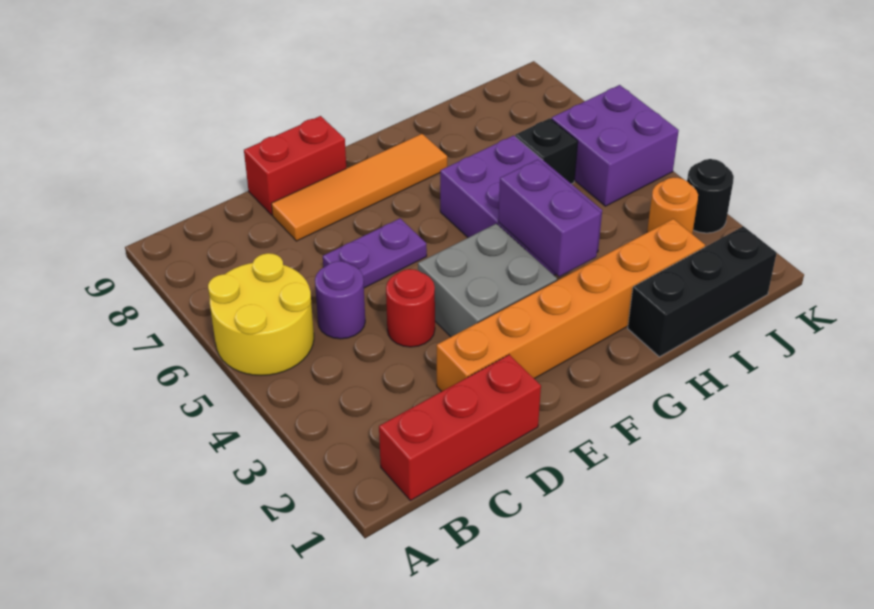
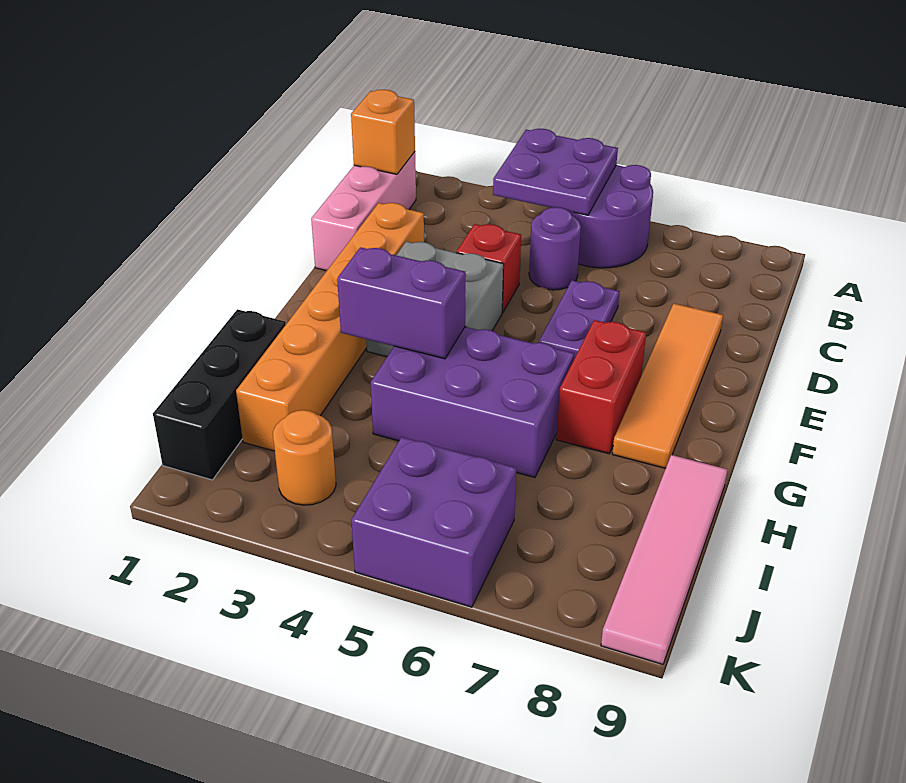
none -> purple plate A4:B5 level 2
yellow round brick A5:B6 level 1 -> purple round brick A5:B6 level 1
red brick B1:D1 level 1 -> pink brick B1:D1 level 1
none -> orange brick B1 level 2
red round brick D4 level 1 -> red brick D4 level 1
red brick D9:E9 level 1 -> red brick F7:G7 level 1
none -> pink tile H9:K9 level 1
black brick I6 level 1 -> none
black round brick K3 level 1 -> none

